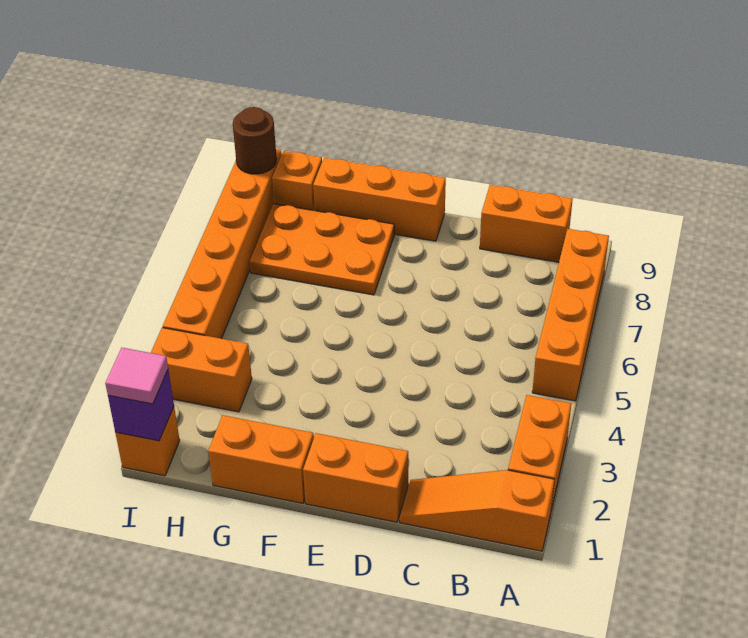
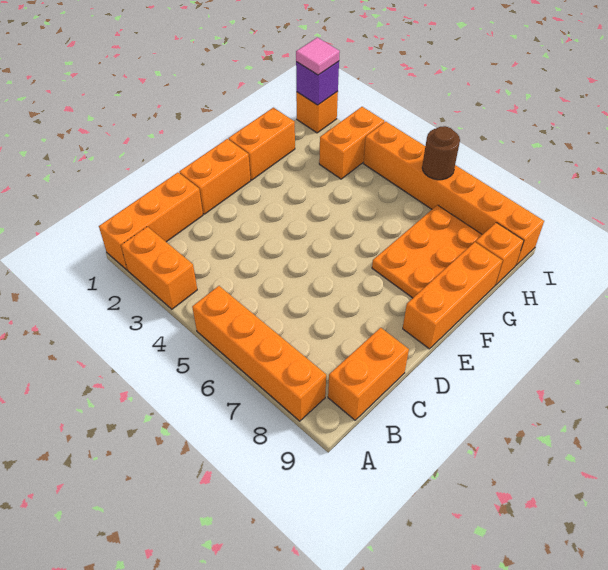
orange slope A1:C1 level 1 top A -> orange brick A1:C1 level 1
brown round brick I9 level 2 -> brown round brick I6 level 2

